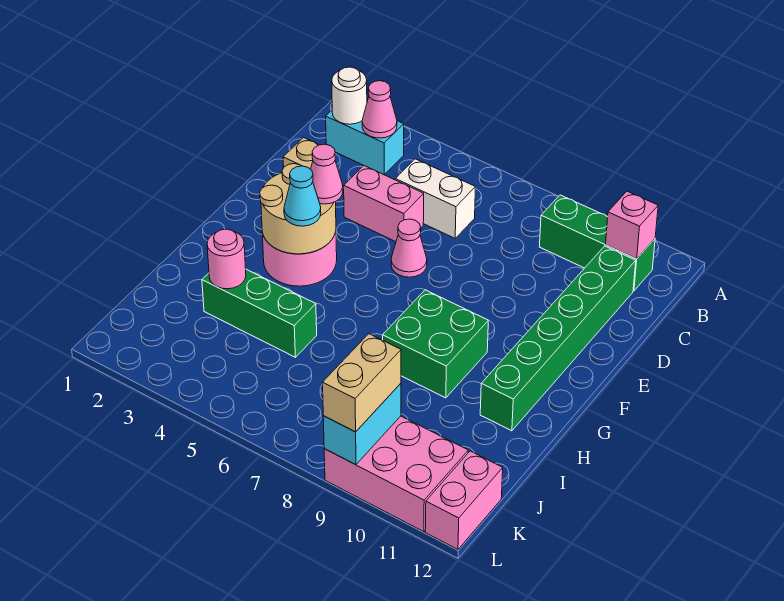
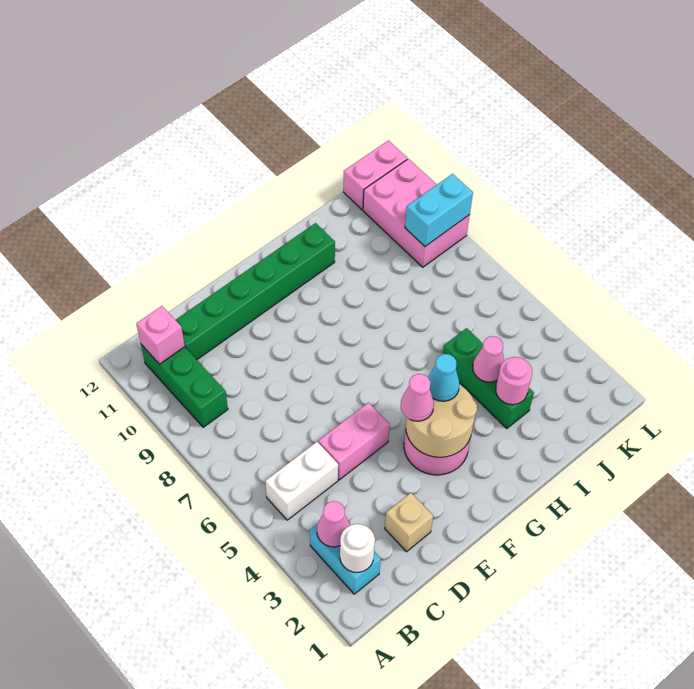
white brick C5:C6 level 1 -> white brick B5:C5 level 1
pink brick D4:D5 level 1 -> pink brick D5:E5 level 1
pink cone E6 level 1 -> pink cone I4 level 2
green brick G8:H9 level 1 -> none
tan brick K9:L9 level 3 -> none

